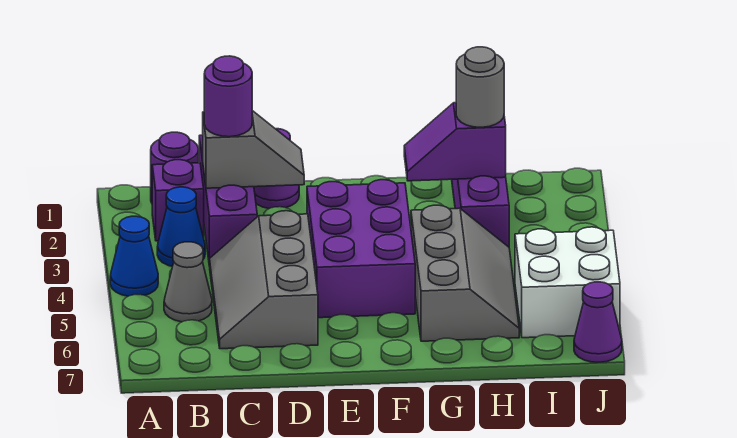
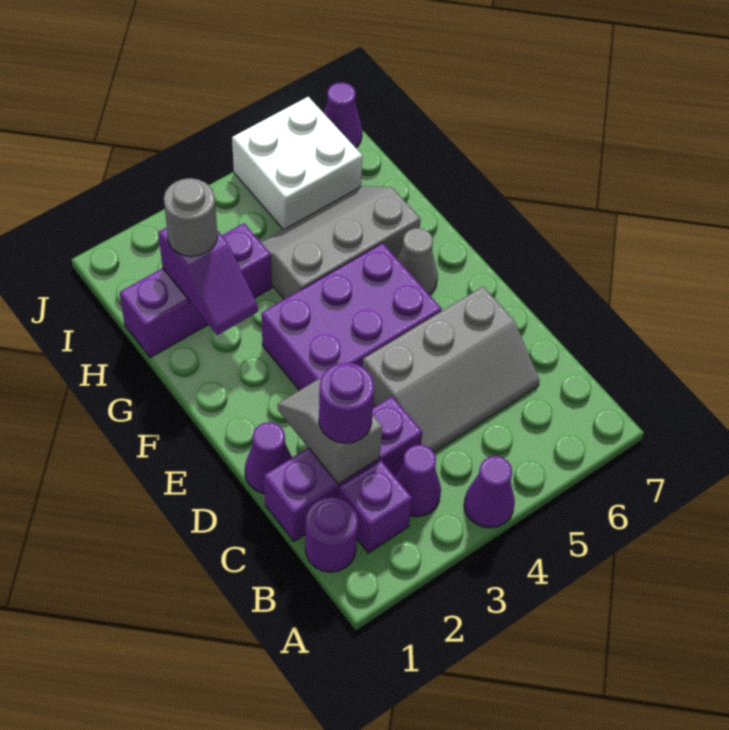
blue cone A4 level 1 -> purple cone A4 level 1
blue cone B3 level 1 -> purple cone B3 level 1
grey cone B5 level 1 -> grey cone F6 level 1

